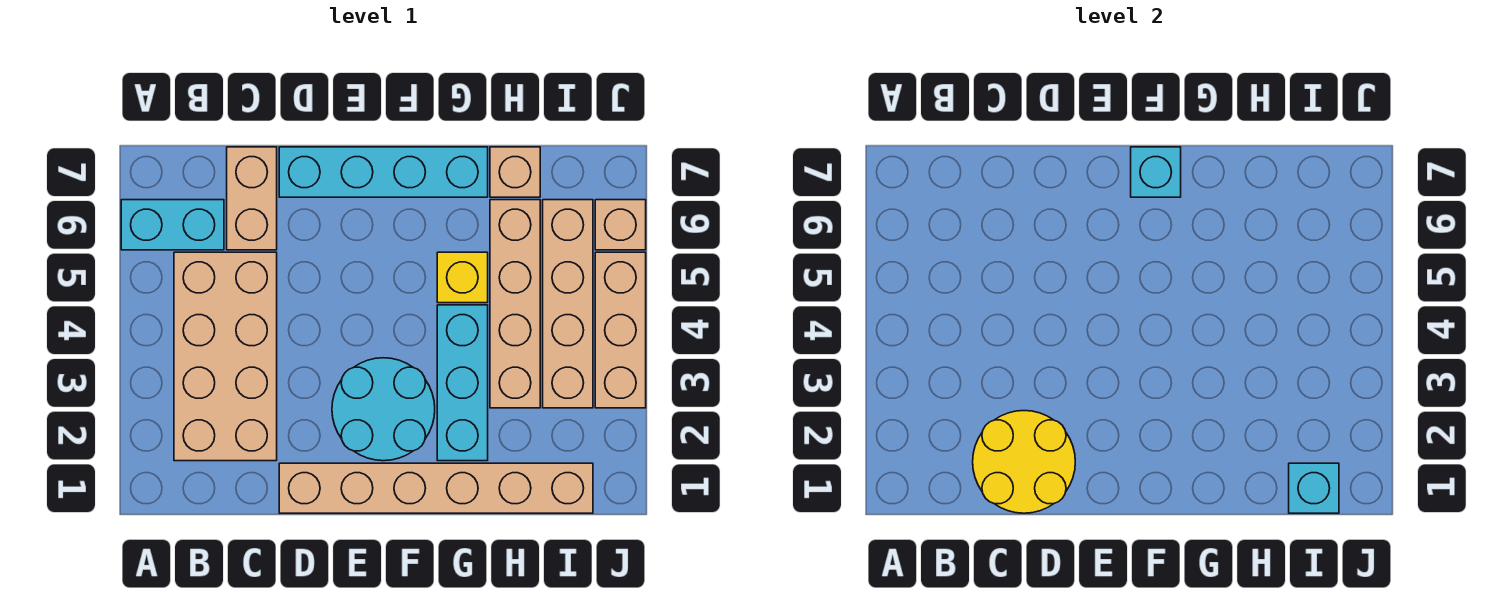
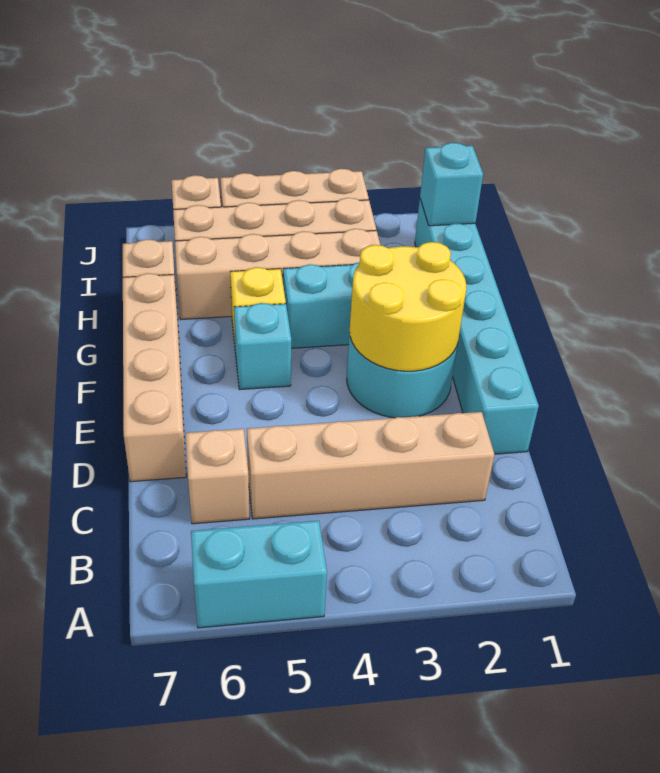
cyan brick A6:B6 level 1 -> cyan brick A5:A6 level 1
tan brick B2:C5 level 1 -> tan brick C2:C5 level 1
yellow round brick C1:D2 level 2 -> yellow round brick E2:F3 level 2
tan brick C6:C7 level 1 -> tan brick C6 level 1
tan brick D1:I1 level 1 -> cyan brick D1:I1 level 1
cyan brick D7:G7 level 1 -> tan brick D7:G7 level 1
cyan brick F7 level 2 -> cyan brick F5 level 1

